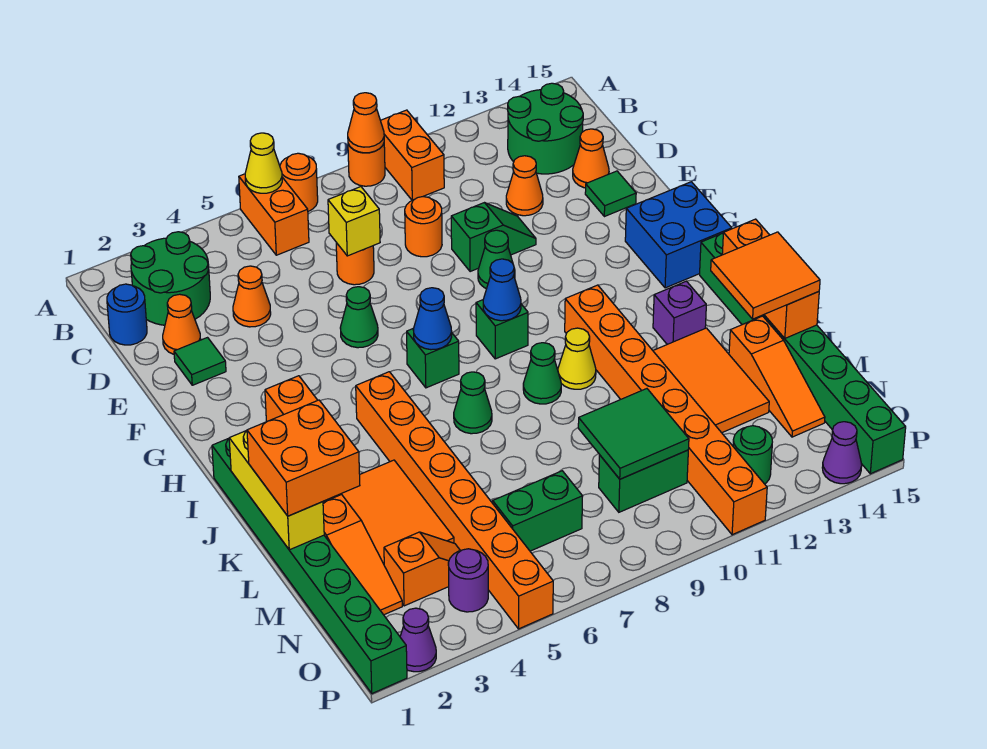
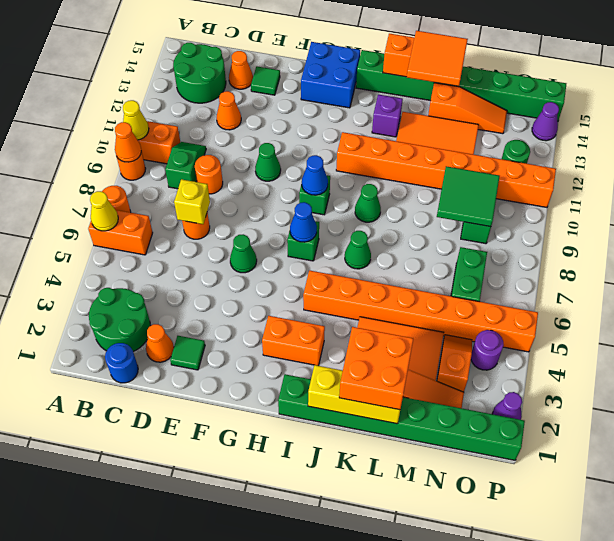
orange cone D4 level 1 -> none
green slope E10:E11 level 1 top 10 -> green slope C9:C10 level 1 top 9
yellow cone J10 level 1 -> yellow cone A10 level 2

